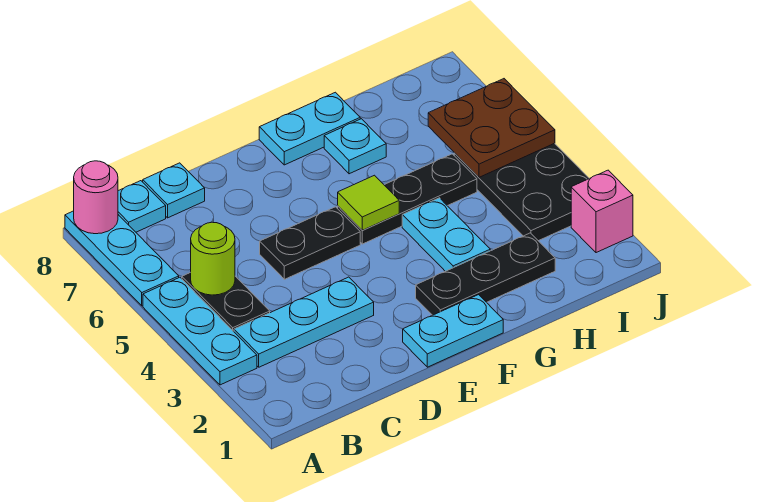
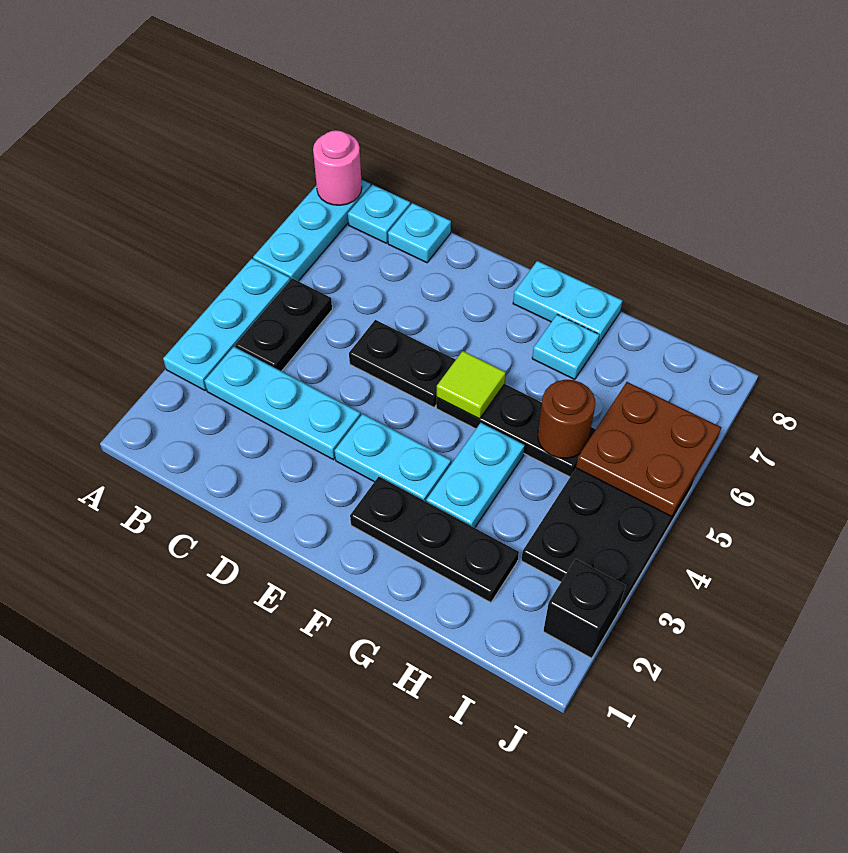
lime round brick B5 level 2 -> none
cyan plate E1:F1 level 1 -> cyan plate E3:F3 level 1
none -> brown round brick H5 level 2
pink brick J2 level 1 -> black brick J2 level 1

